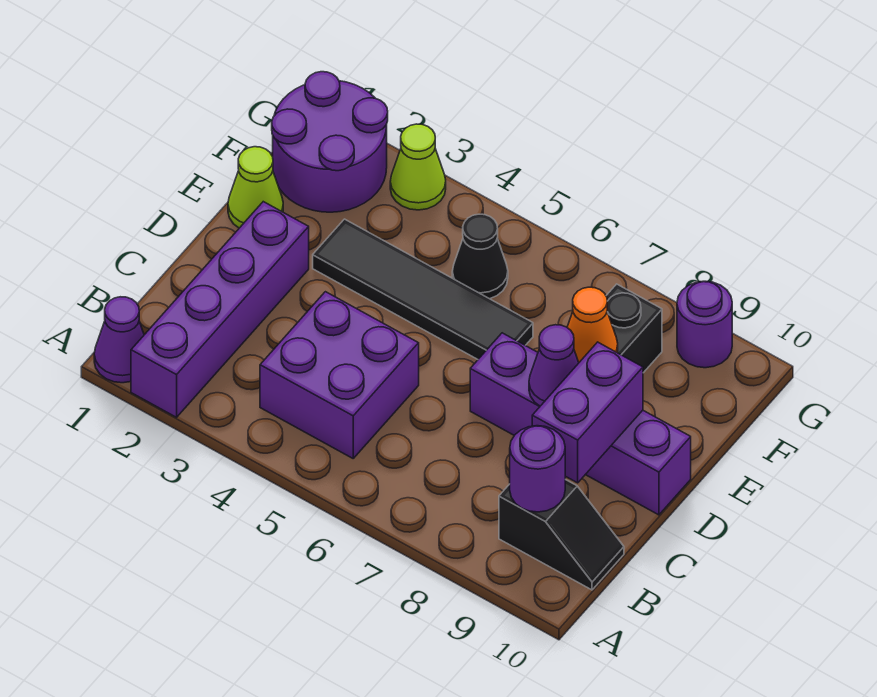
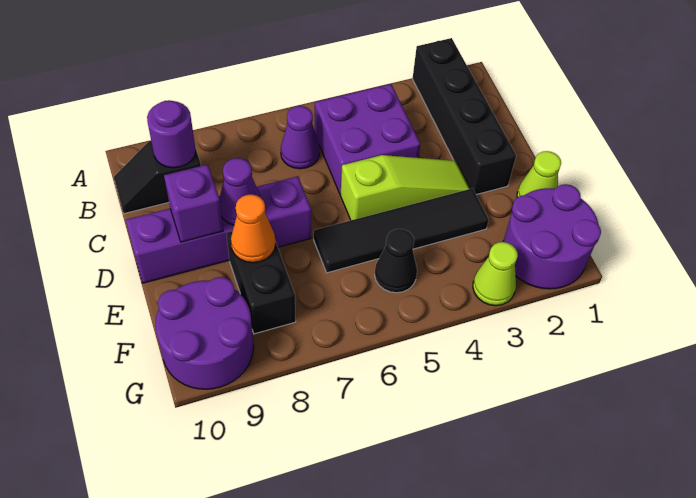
purple cone A1 level 1 -> purple cone B6 level 1
purple brick A2:D2 level 1 -> black brick A2:D2 level 1
purple brick C9:D9 level 2 -> purple brick D9 level 2
none -> lime slope D3:D5 level 1 top 5
purple round brick G9 level 1 -> purple round brick F9:G10 level 1

